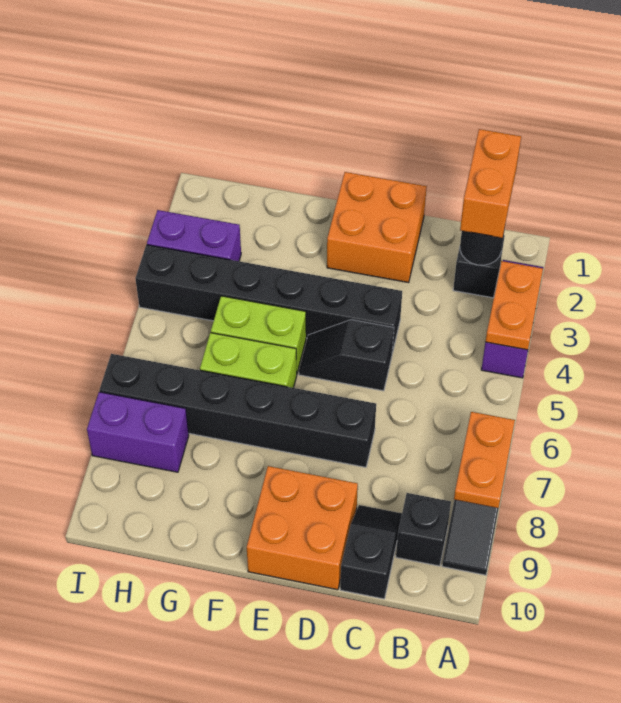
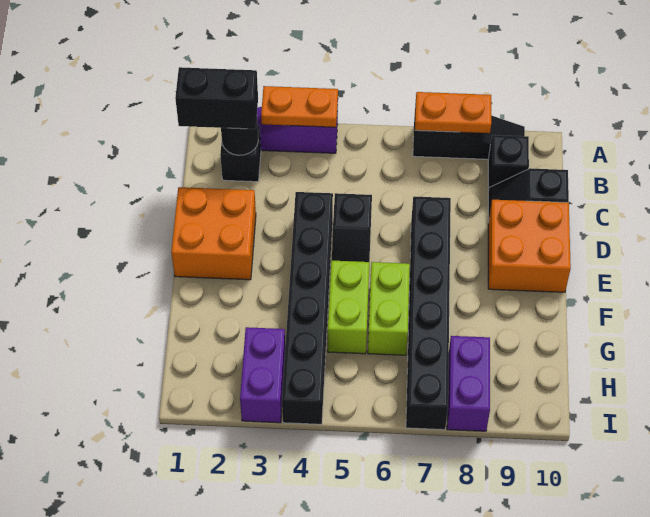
orange brick B1:B2 level 3 -> black brick B1:B2 level 3

